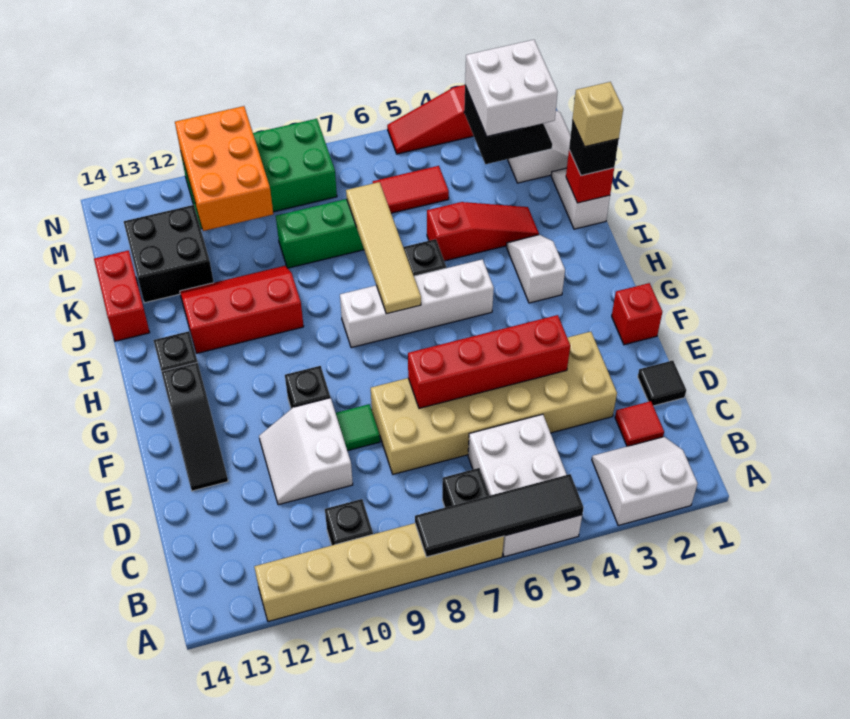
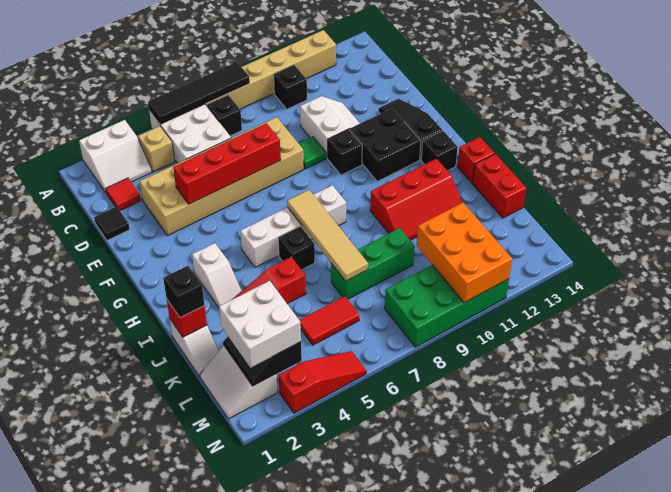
red brick F1 level 1 -> red brick I14 level 1
tan brick J1 level 4 -> tan brick B4 level 1
black brick K12:L13 level 1 -> black brick F11:G12 level 1

